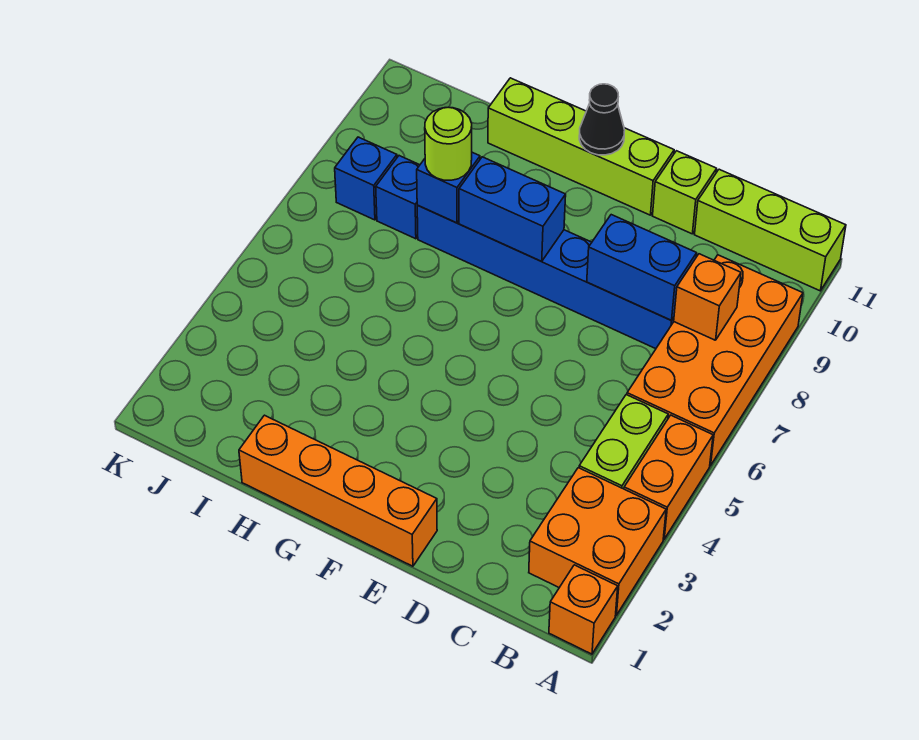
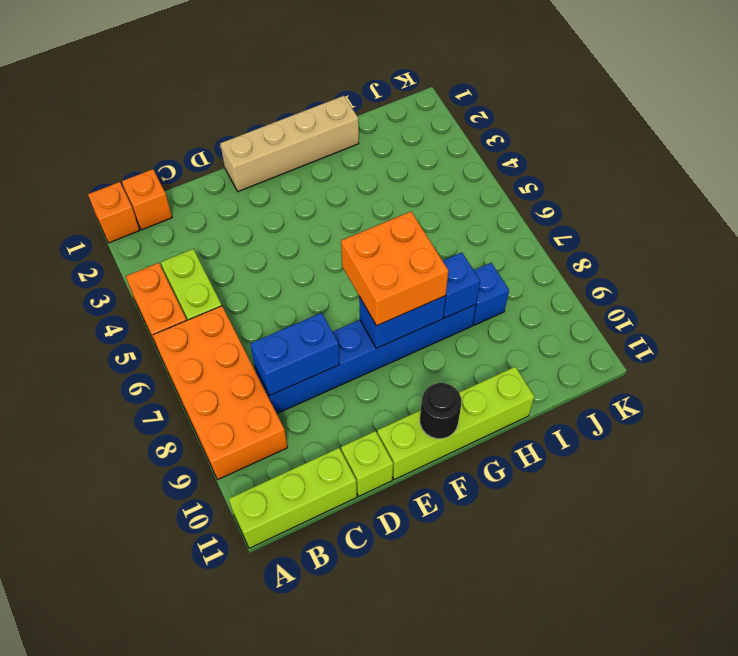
orange brick A2:B3 level 1 -> orange brick F7:G8 level 3
orange brick B8 level 2 -> orange brick B1 level 1
orange brick E1:H1 level 1 -> tan brick E1:H1 level 1
black cone F11 level 2 -> black round brick F11 level 2
lime round brick H8 level 3 -> none
blue brick J8 level 1 -> none

